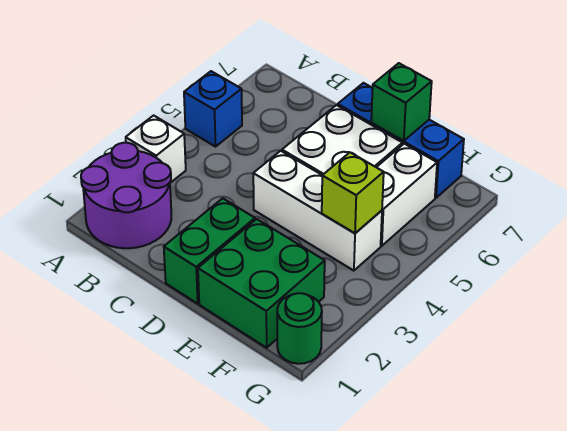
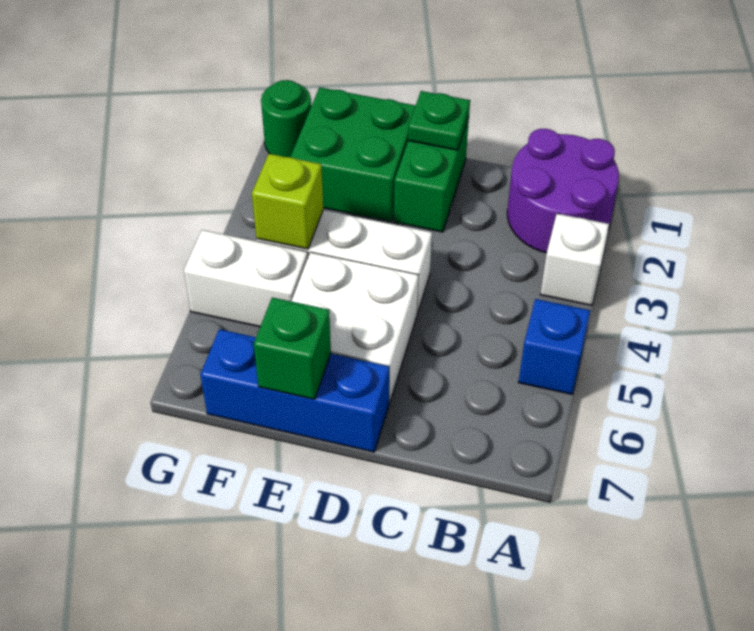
none -> green plate D1 level 2
white brick F5:F6 level 1 -> white brick F5:G5 level 1

